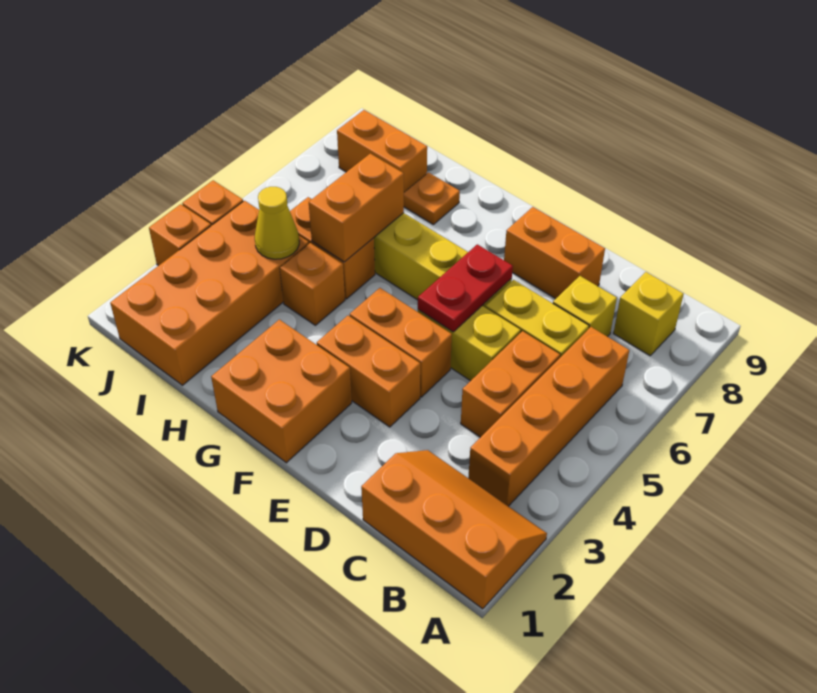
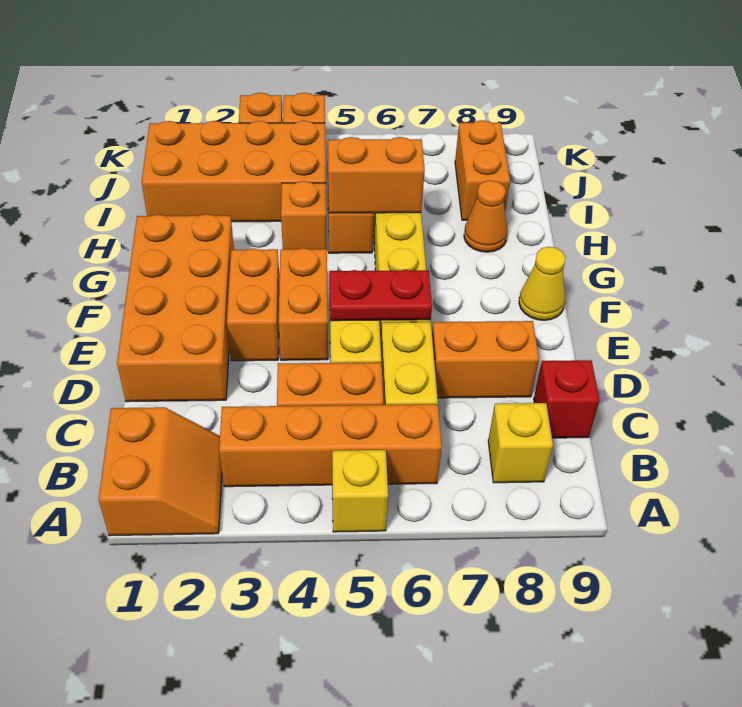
orange slope A1:C2 level 1 top 1 -> orange slope A1:B2 level 1 top 1
yellow brick C7 level 1 -> yellow brick A5 level 1
none -> red brick C9 level 1
orange brick D8:E8 level 1 -> orange brick D7:D8 level 1
orange brick F1:G2 level 1 -> orange brick D1:G2 level 1
orange plate H8 level 1 -> orange cone H8 level 1
yellow cone I4 level 2 -> yellow cone F9 level 1

